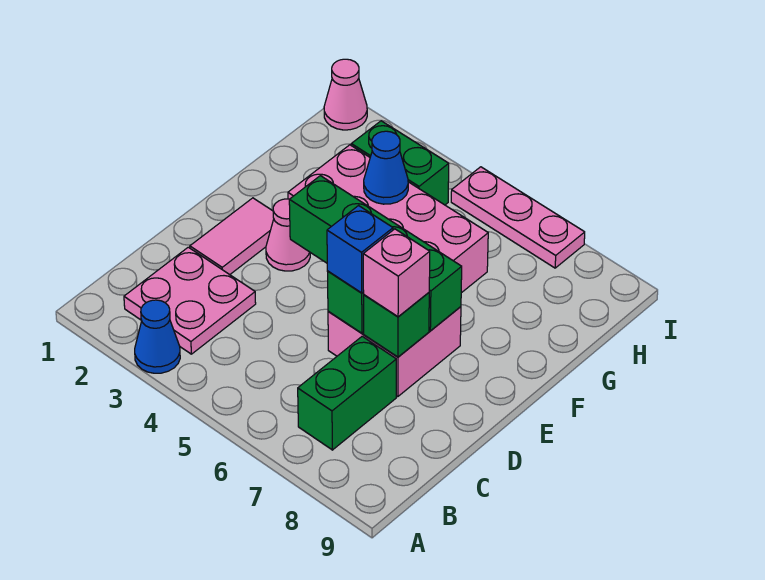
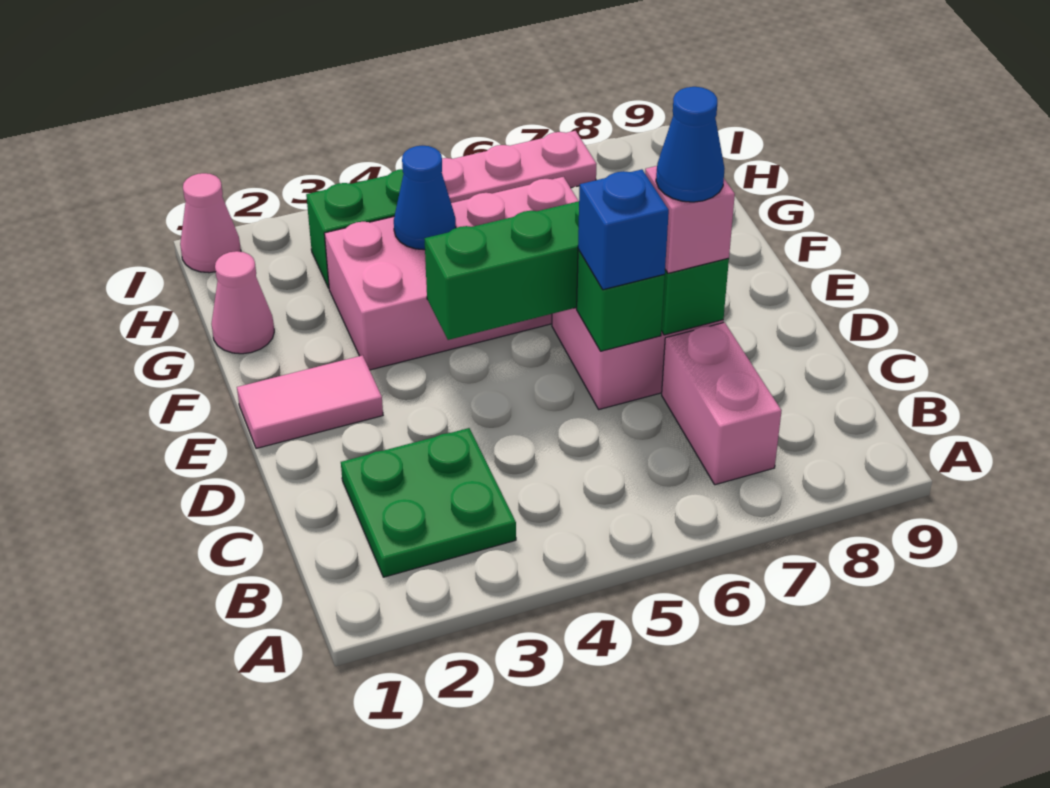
blue cone A3 level 1 -> blue cone D7 level 4
pink plate B2:C3 level 1 -> green plate B2:C3 level 1
green brick B7:C7 level 1 -> pink brick B7:C7 level 1
pink tile D2:E2 level 1 -> pink tile E1:E2 level 1
pink cone E3 level 1 -> pink cone G1 level 1

